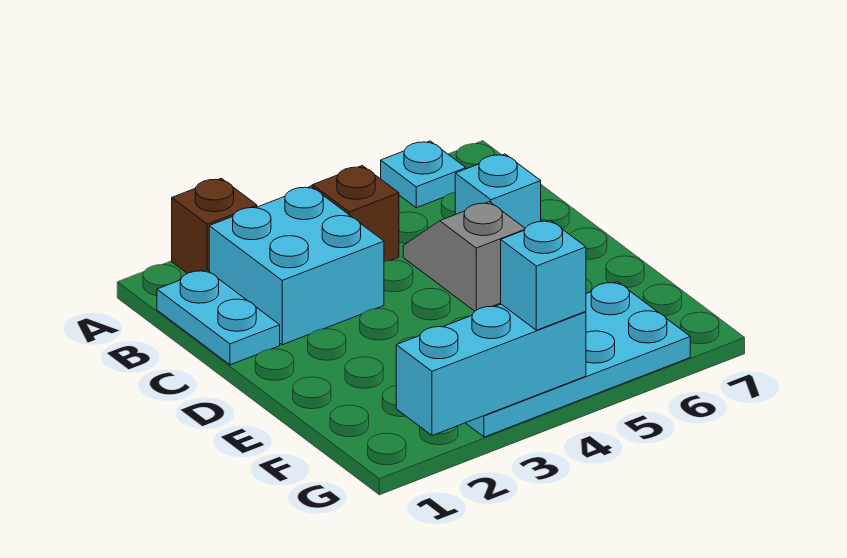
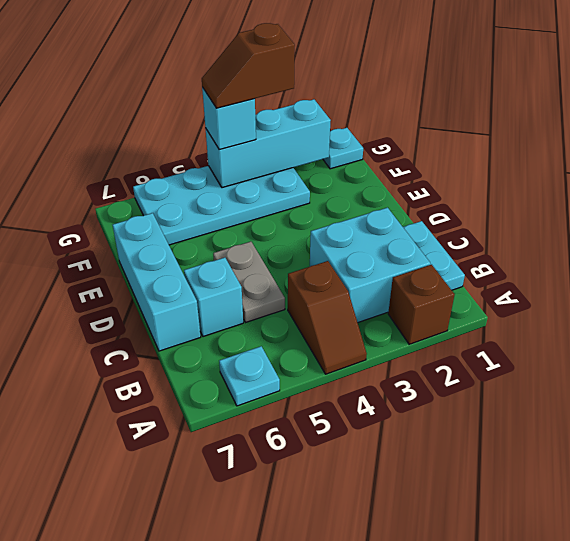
grey slope C5:D5 level 1 top D -> grey plate C5:D5 level 1
none -> cyan brick C7:E7 level 1
none -> cyan plate G1 level 1
none -> brown slope G3:G4 level 4 top 3

